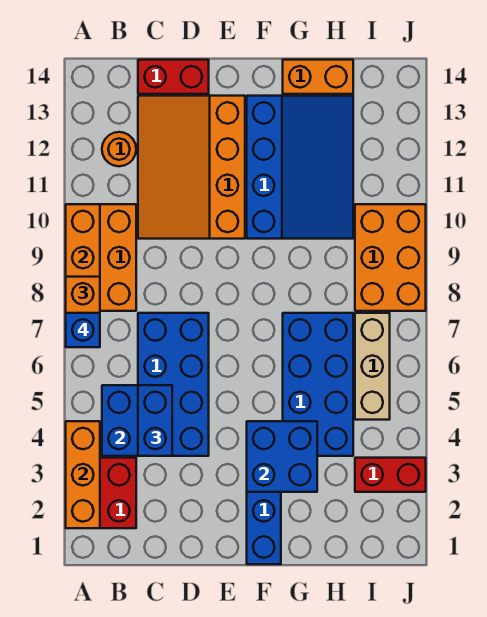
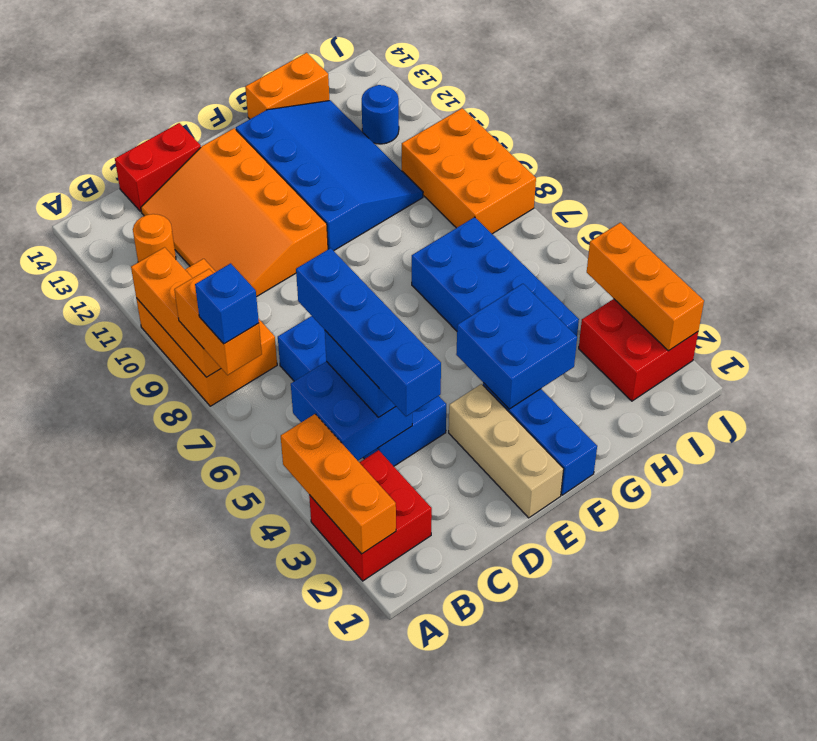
none -> blue brick C3:C6 level 4
red brick I3:J3 level 1 -> red brick I2:J3 level 1
tan brick I5:I7 level 1 -> tan brick E1:E3 level 1
none -> blue round brick I12 level 1
none -> orange brick J2:J4 level 2

